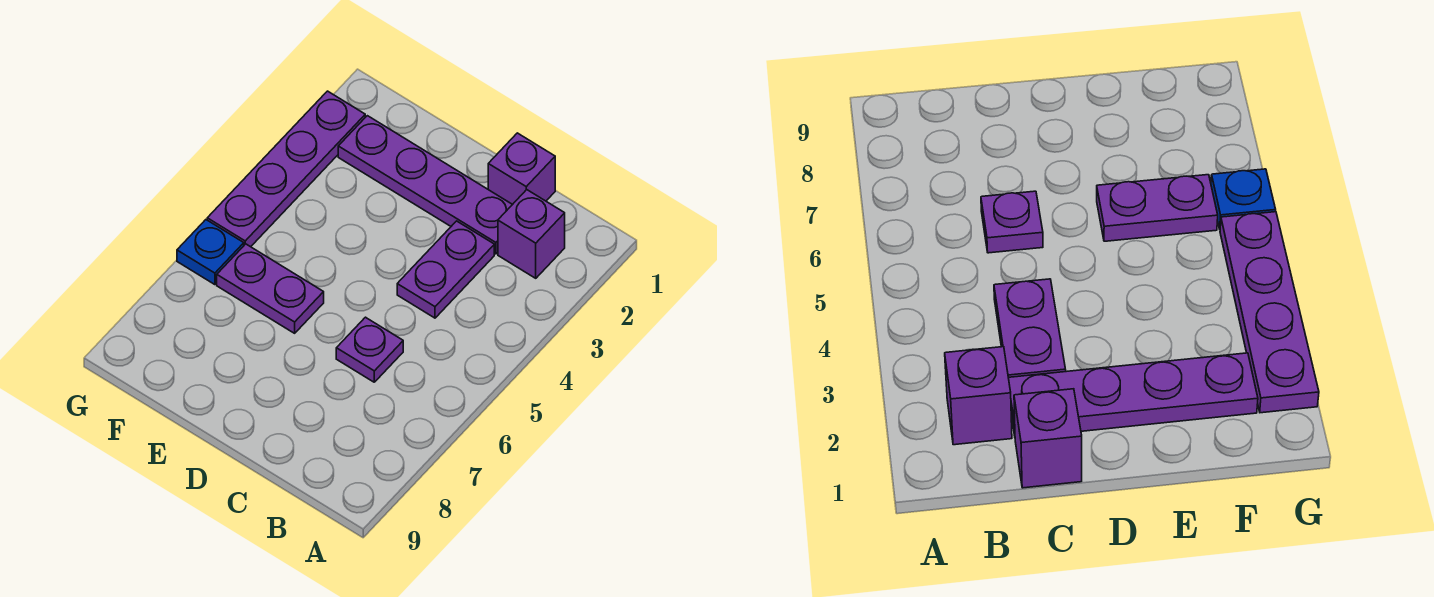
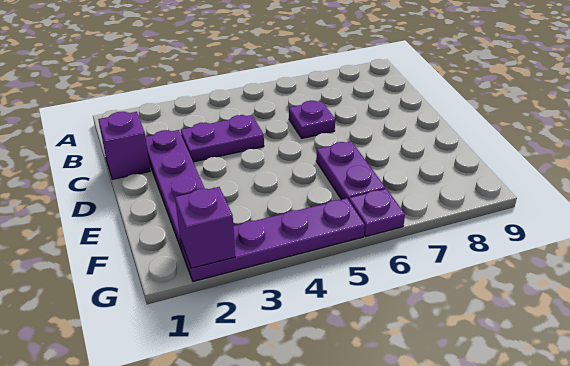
purple brick B2 level 1 -> purple brick G2 level 2
blue plate G6 level 1 -> purple plate G6 level 1

